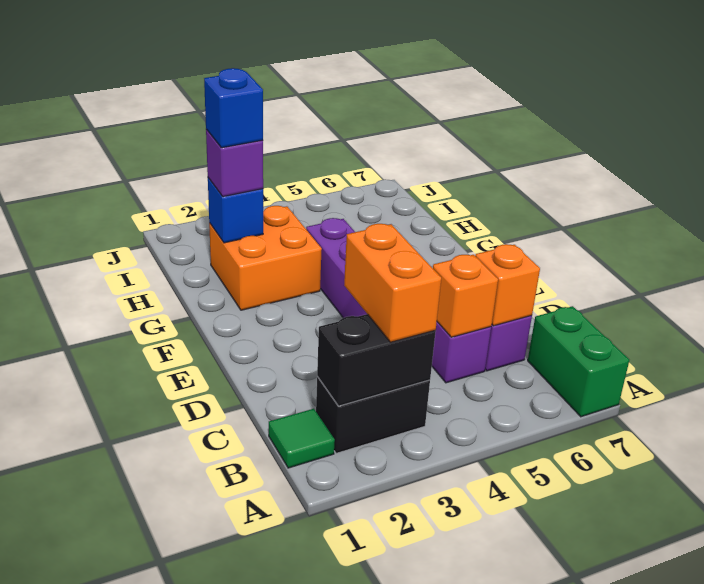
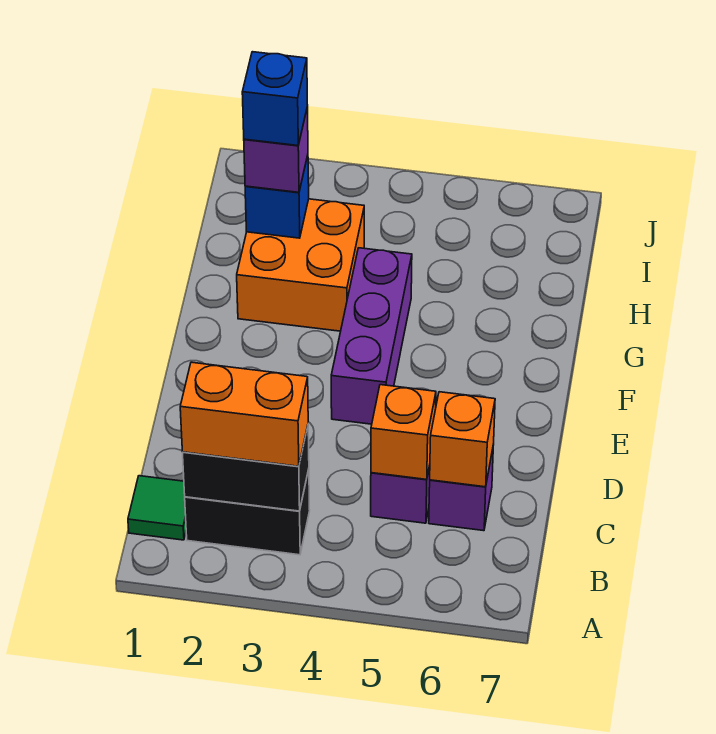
green brick A7:B7 level 1 -> none
orange brick B3:C3 level 3 -> orange brick B2:B3 level 3

